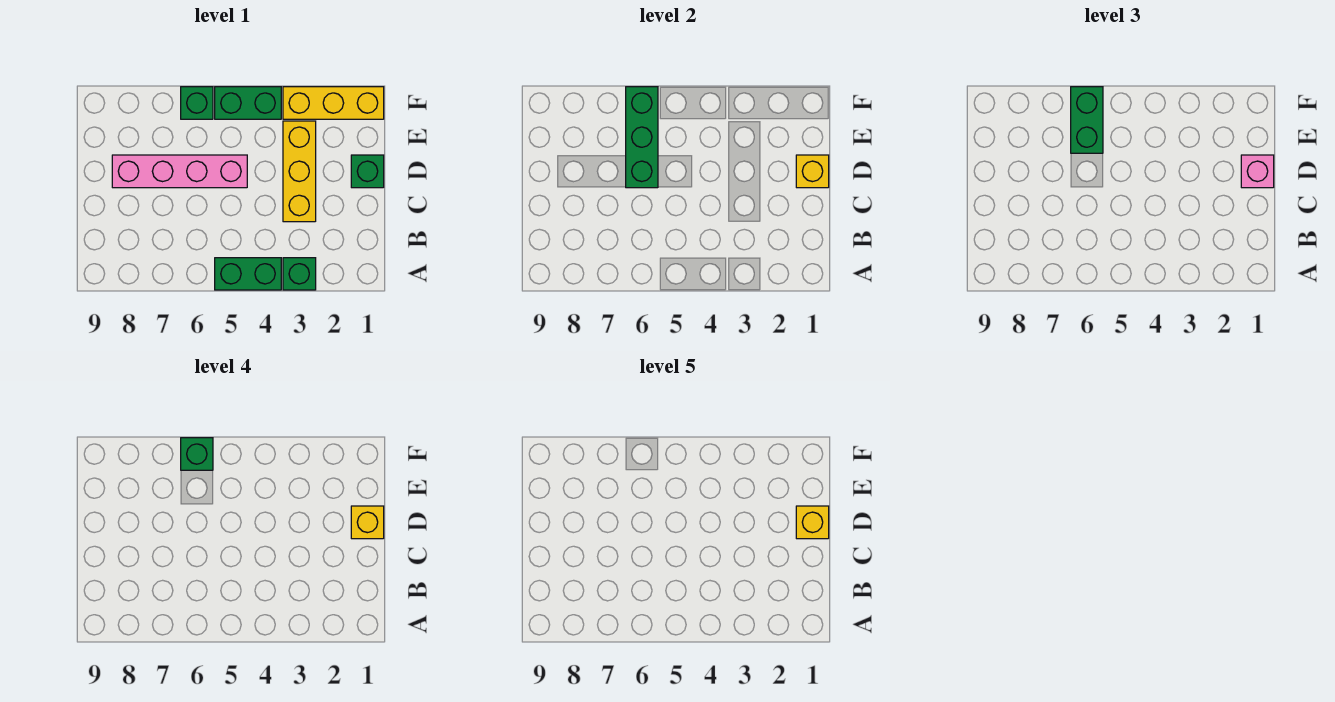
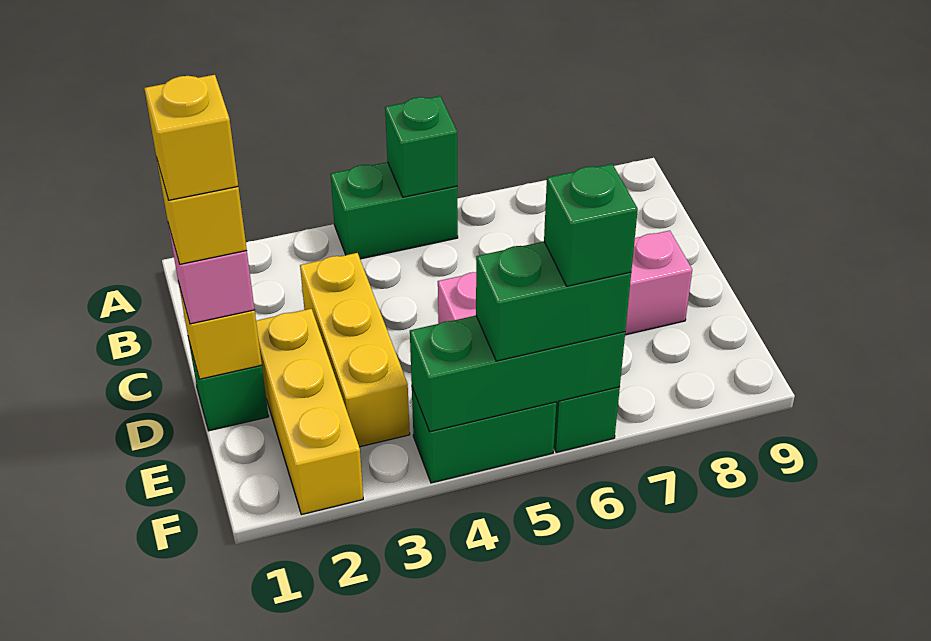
green brick A3 level 1 -> green brick A5 level 2
green brick D6:F6 level 2 -> green brick F4:F6 level 2
green brick E6:F6 level 3 -> green brick F5:F6 level 3
yellow brick F1:F3 level 1 -> yellow brick D2:F2 level 1

